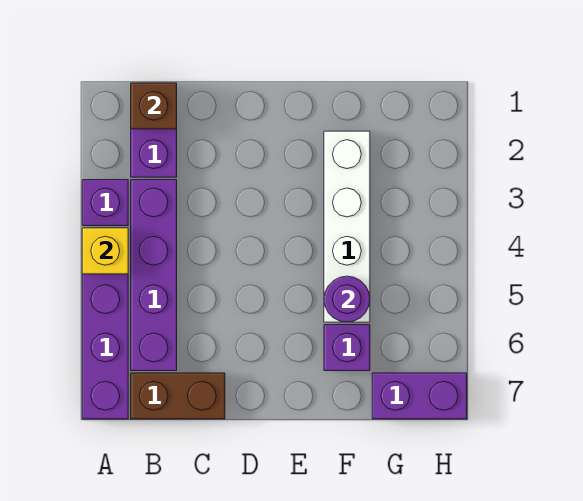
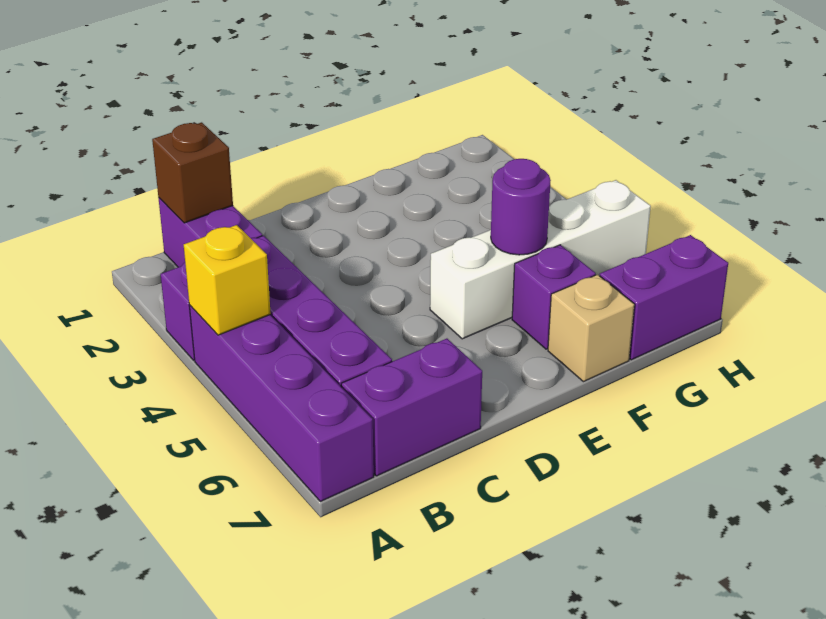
brown brick B7:C7 level 1 -> purple brick B7:C7 level 1
white brick F2:F5 level 1 -> white brick E5:H5 level 1
none -> tan brick F7 level 1

